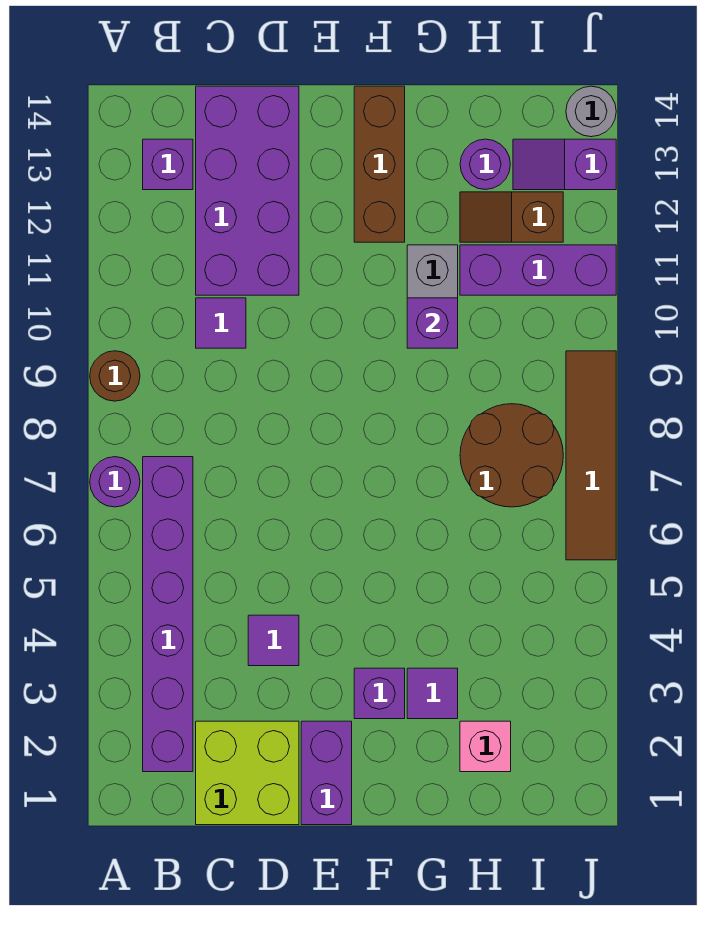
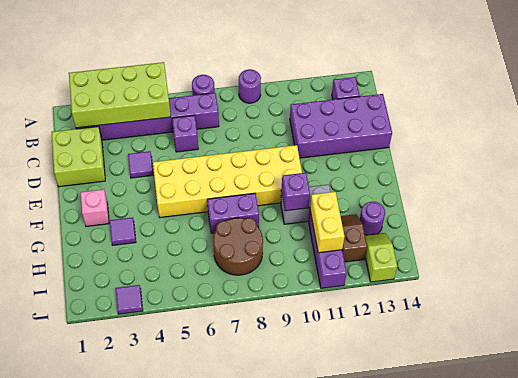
none -> lime brick A2:B5 level 2
brown round brick A9 level 1 -> purple round brick A9 level 1
purple tile C10 level 1 -> purple tile J3 level 1
purple brick E1:E2 level 1 -> purple brick G7:G8 level 1
none -> yellow brick E5:F10 level 1
purple brick F3 level 1 -> purple brick C6 level 1
brown brick F12:F14 level 1 -> none
pink brick H2 level 1 -> pink brick F2 level 1
none -> yellow brick H11:I11 level 2
purple slope I13:J13 level 1 top J -> lime slope I13:J13 level 1 top J
brown tile J6:J9 level 1 -> none
grey round brick J14 level 1 -> none

